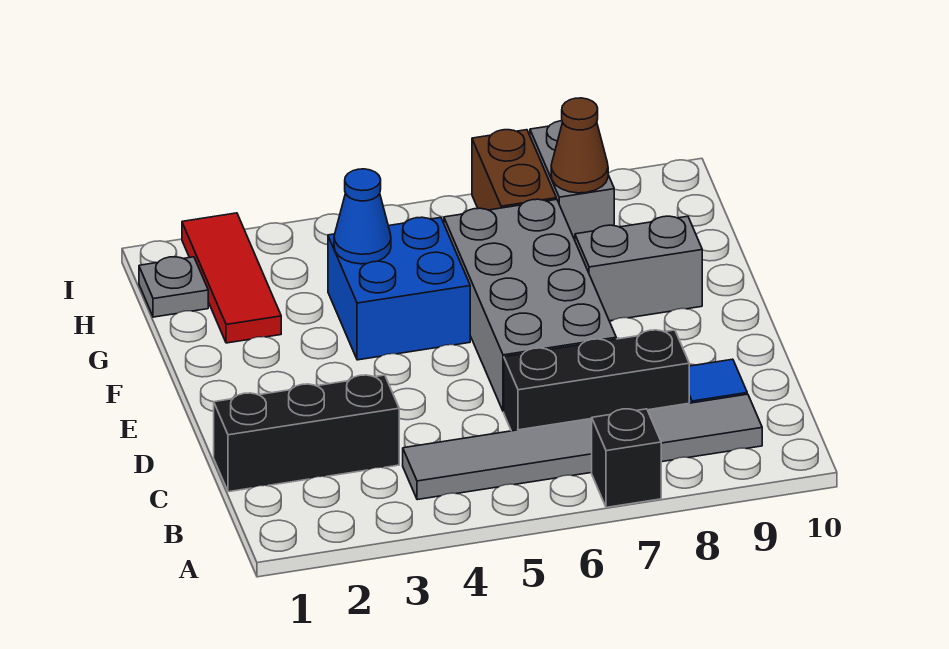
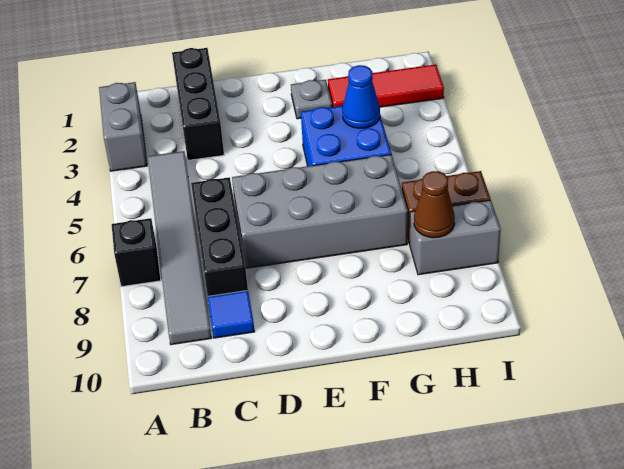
grey brick F8:F9 level 1 -> grey brick A2:A3 level 1
grey plate H1 level 1 -> grey plate F2 level 1

